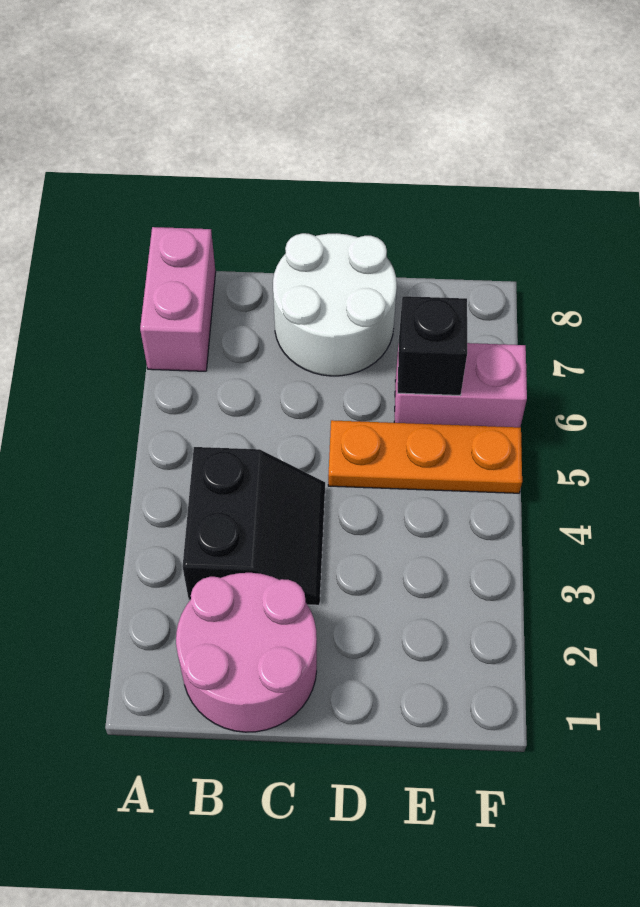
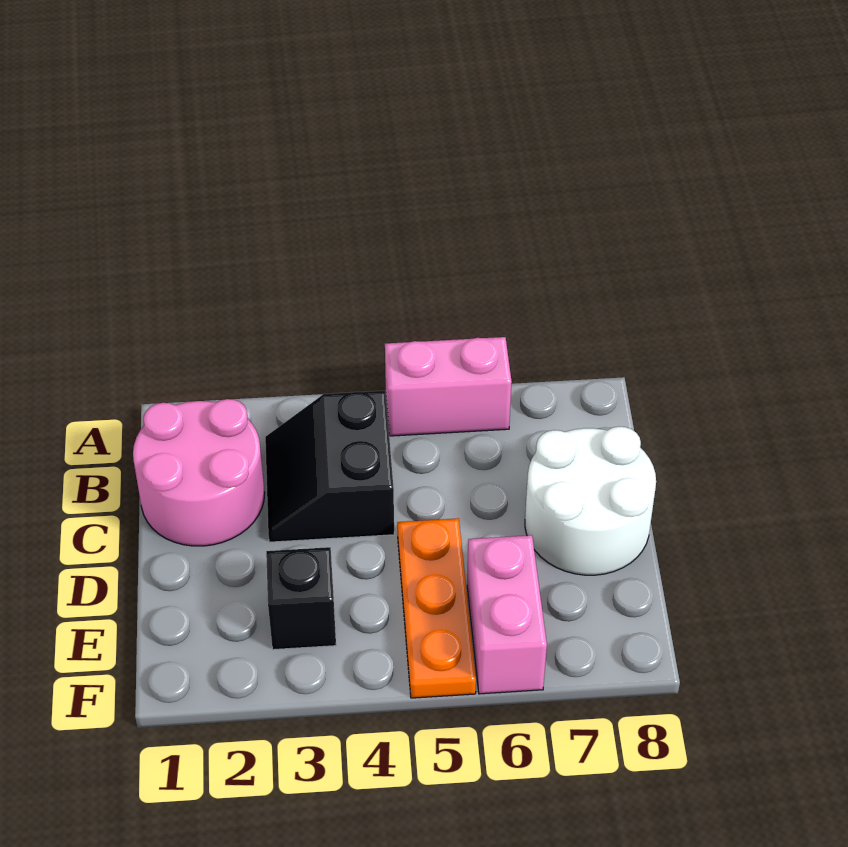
pink brick A7:A8 level 1 -> pink brick A5:A6 level 1
black slope B3:C4 level 1 top B -> black slope B3:C4 level 1 top 4
black brick E6 level 2 -> black brick E3 level 1

